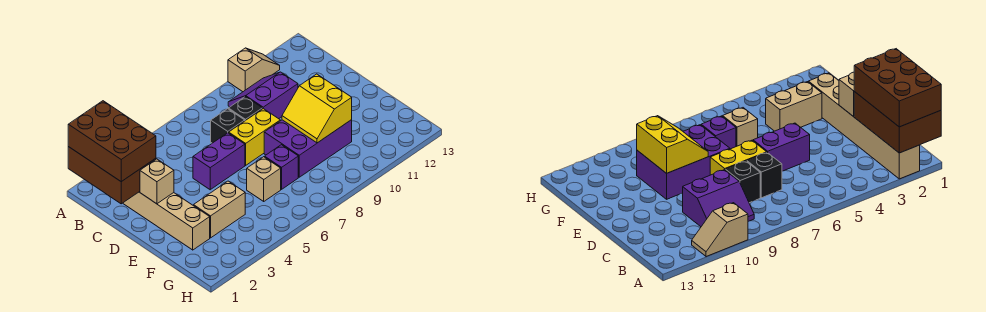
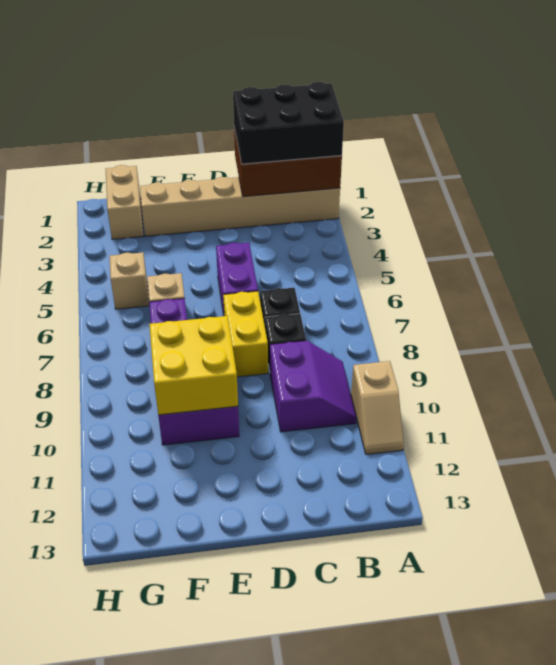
brown brick A1:C2 level 3 -> black brick A1:C2 level 3
tan brick D2 level 2 -> tan brick G5 level 1
yellow slope E9:F10 level 2 top 10 -> yellow brick E9:F10 level 2
tan brick F3:F4 level 1 -> tan brick G1:G2 level 1

